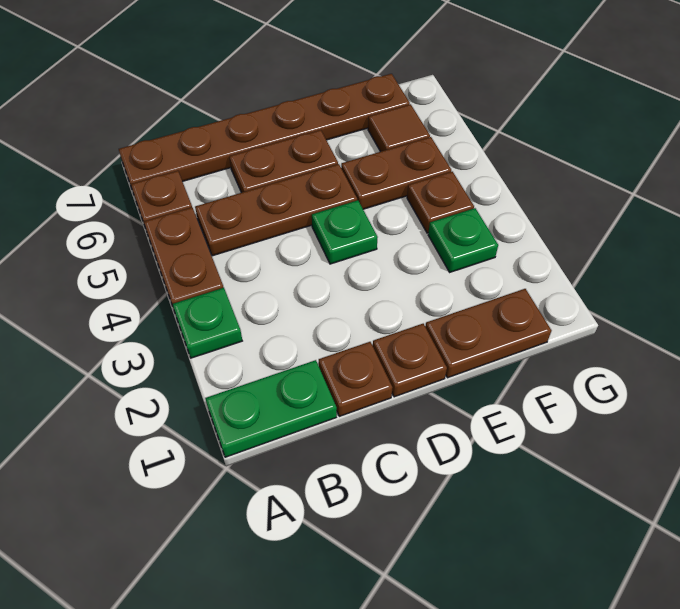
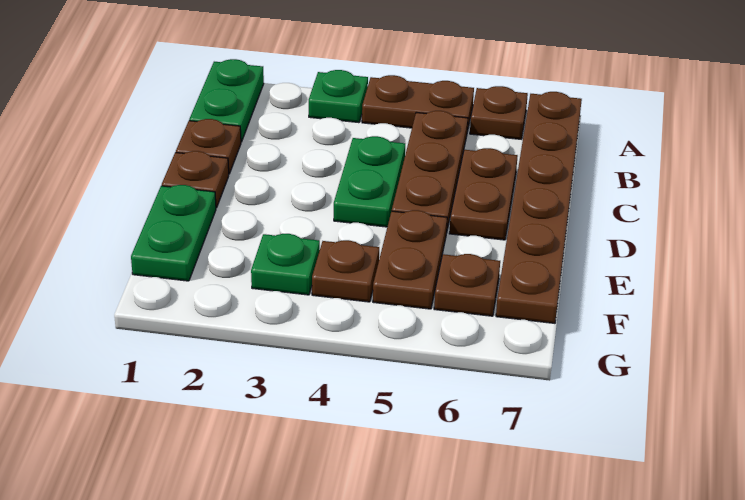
green plate D4 level 1 -> green plate C4:D4 level 1
brown plate E1:F1 level 1 -> green plate E1:F1 level 1
brown tile F6 level 1 -> brown plate F6 level 1

